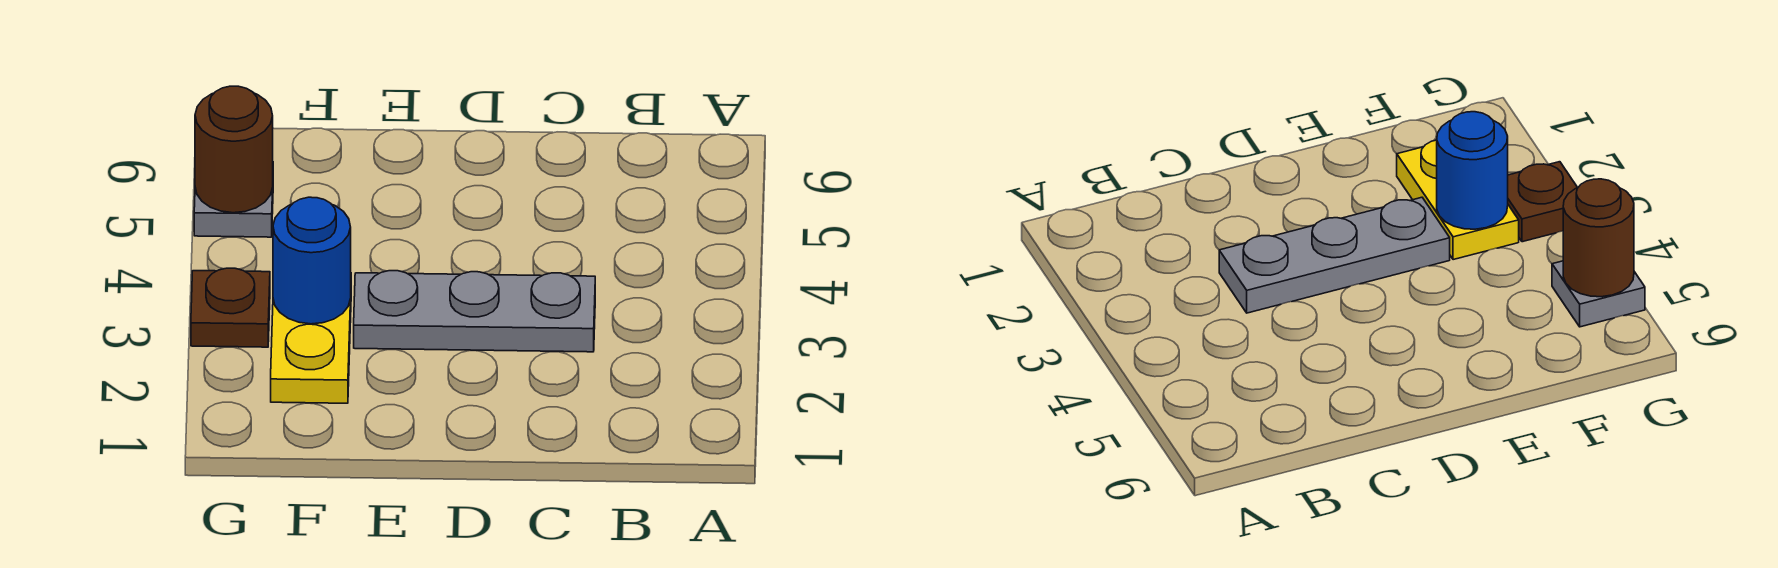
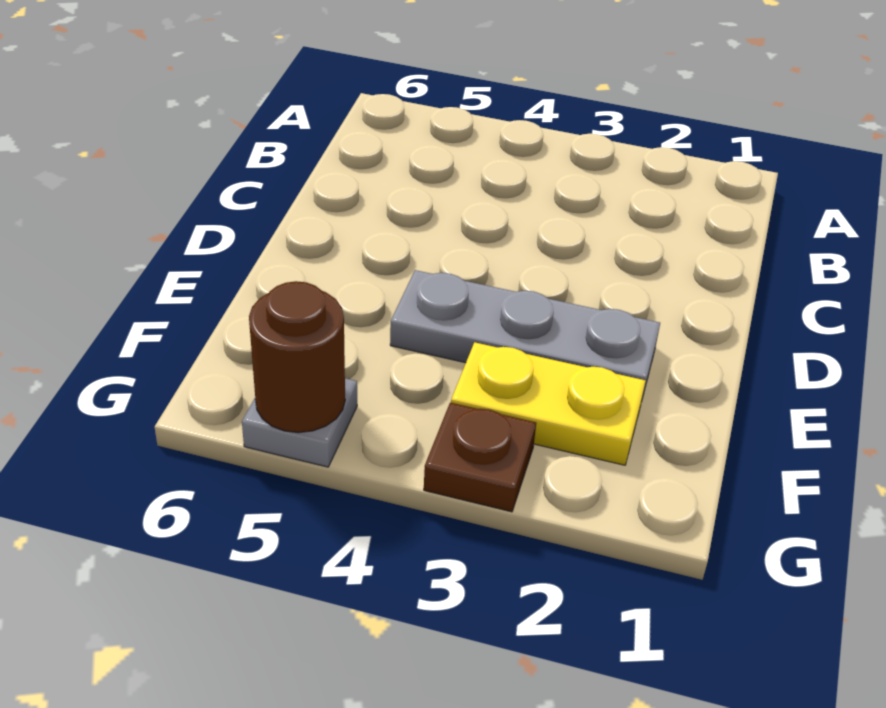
grey plate C3:E3 level 1 -> grey plate E2:E4 level 1
blue round brick F3 level 2 -> none

